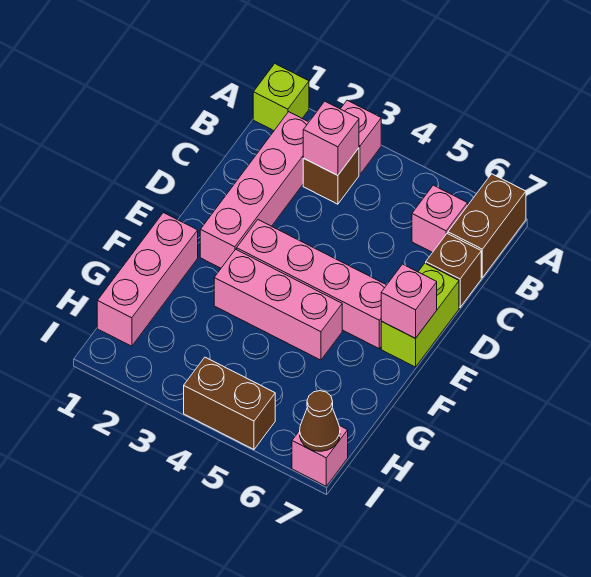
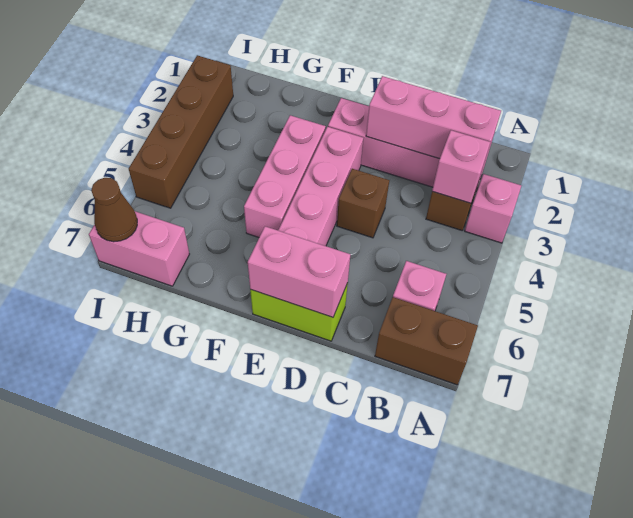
lime brick A1 level 1 -> none
brown brick C7 level 1 -> brown brick D4 level 1
pink brick E7 level 2 -> pink brick D7:E7 level 2
pink brick F1:H1 level 1 -> pink brick B2:D2 level 2
brown brick I4:I5 level 1 -> brown brick I2:I5 level 1
pink brick I7 level 1 -> pink brick H7:I7 level 1

